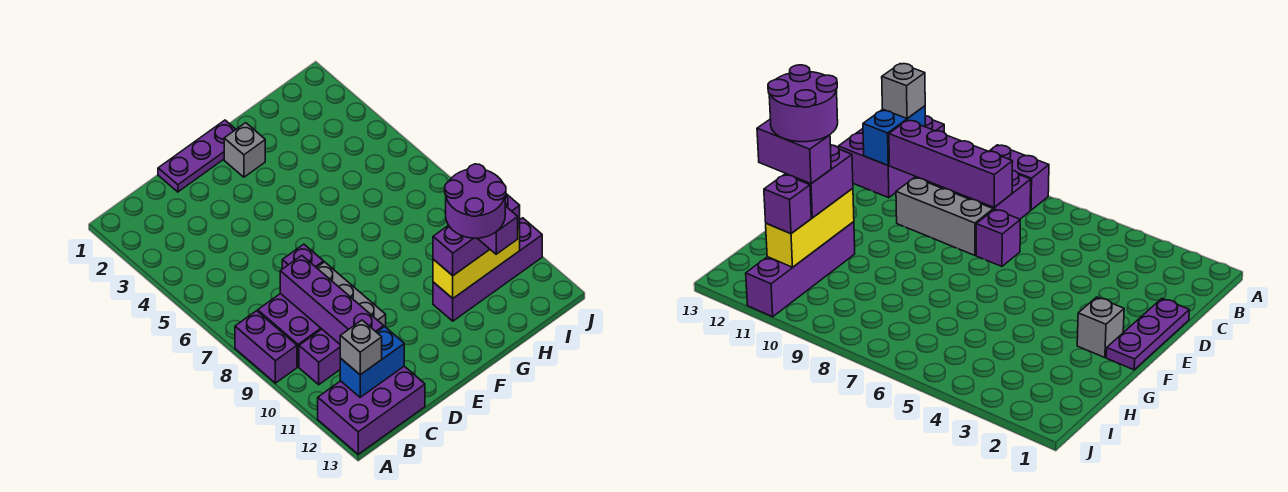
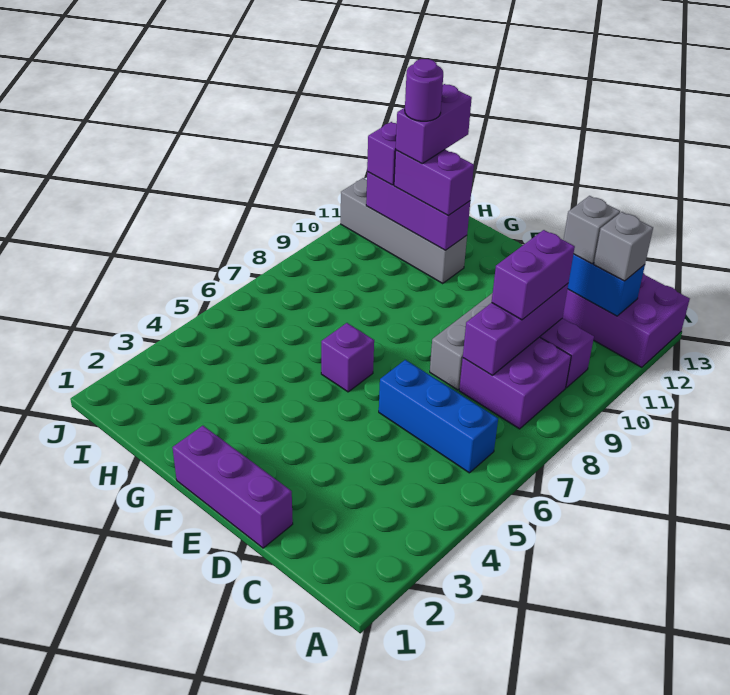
purple brick A8:A9 level 1 -> purple brick C9:C10 level 3
none -> blue brick B6:D6 level 1
purple brick C8:C11 level 2 -> purple brick C8:C10 level 2
purple plate D1:F1 level 1 -> purple brick D1:F1 level 1
purple brick D7 level 1 -> purple brick F6 level 1
grey brick F2 level 1 -> grey brick C12 level 3
purple brick G11:J11 level 1 -> grey brick G11:J11 level 1
yellow brick G11:I11 level 2 -> purple brick G11:I11 level 2
purple round brick G11:H12 level 5 -> purple round brick H11 level 5

